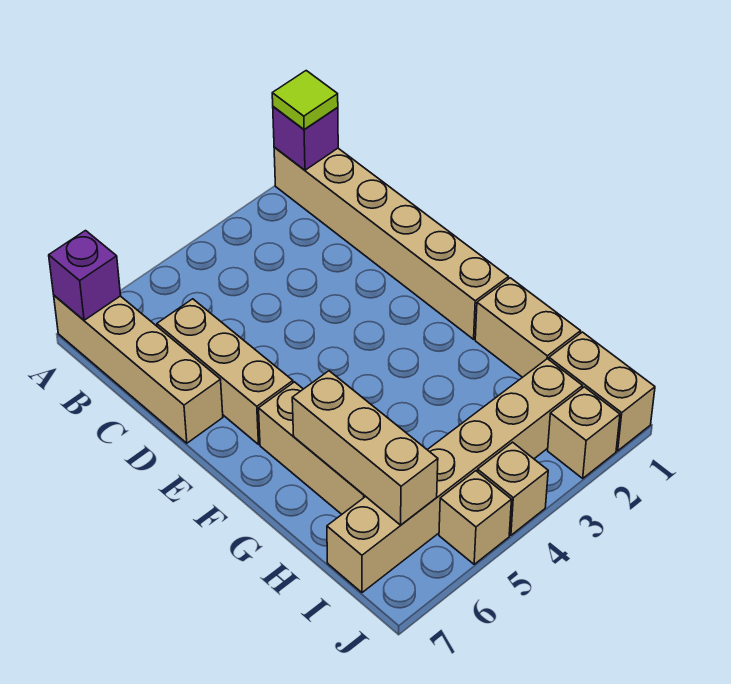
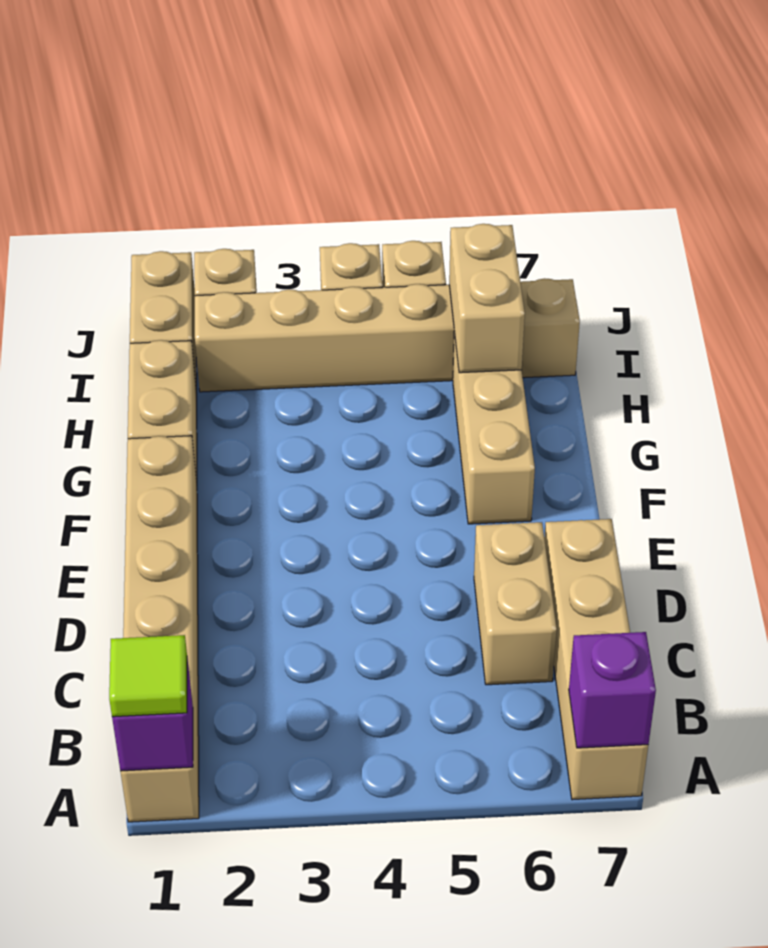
tan brick C6:E6 level 1 -> tan brick C6:D6 level 1
tan brick G6:I6 level 2 -> tan brick H6:I6 level 2

